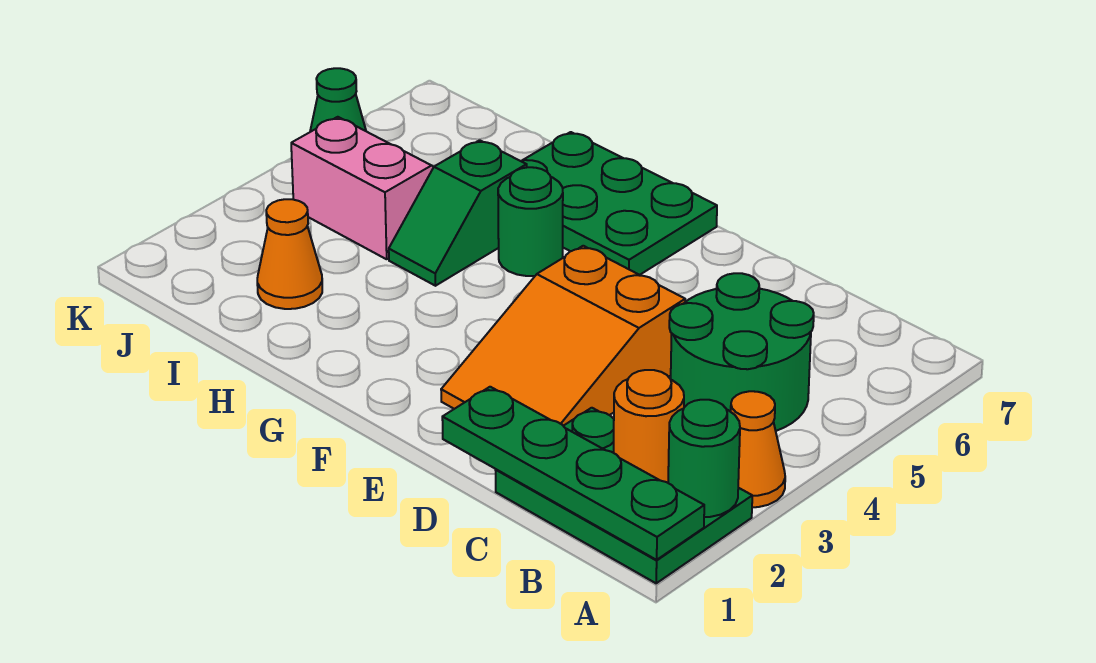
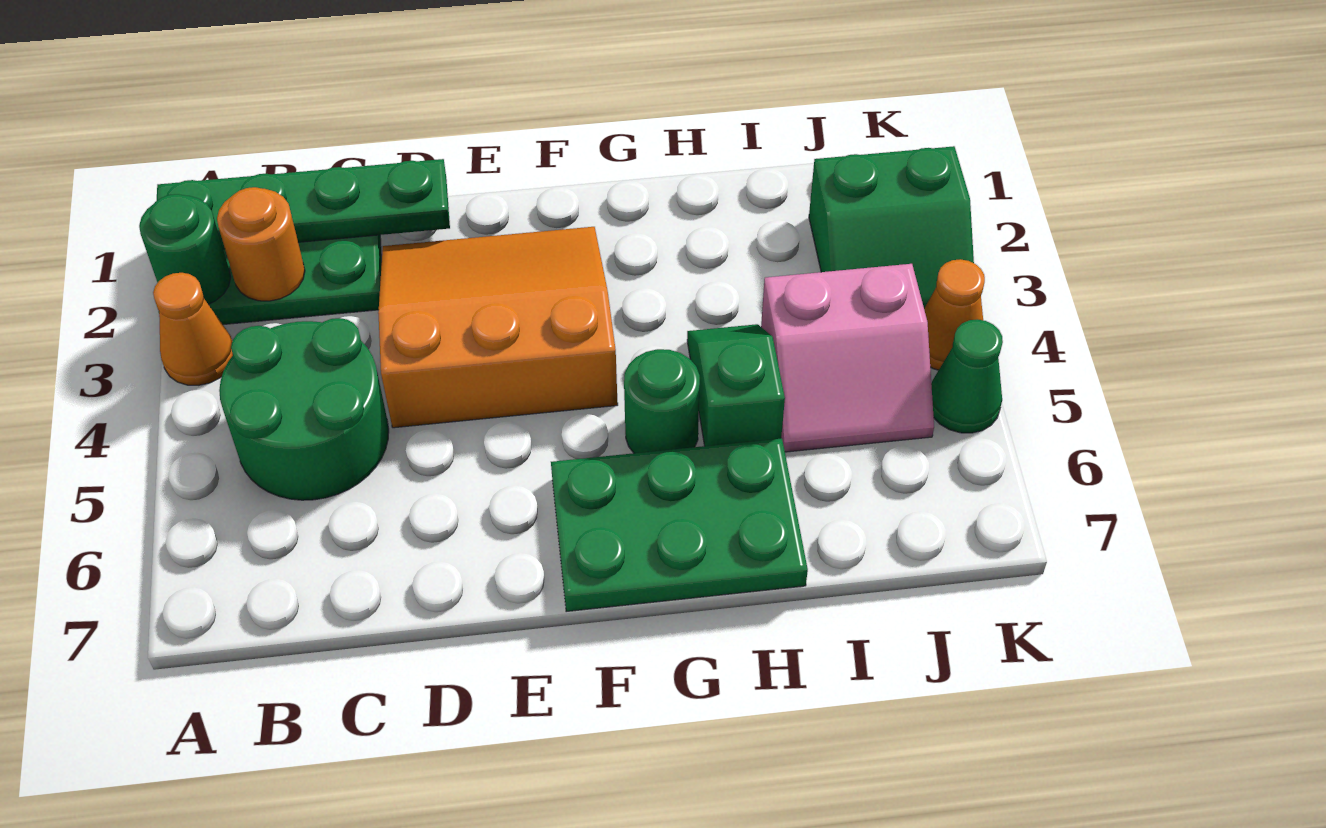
orange slope D2:E4 level 1 top 4 -> orange slope D2:F4 level 1 top 4
orange cone I2 level 1 -> orange cone K4 level 1
none -> green slope J2:K3 level 1 top 2

